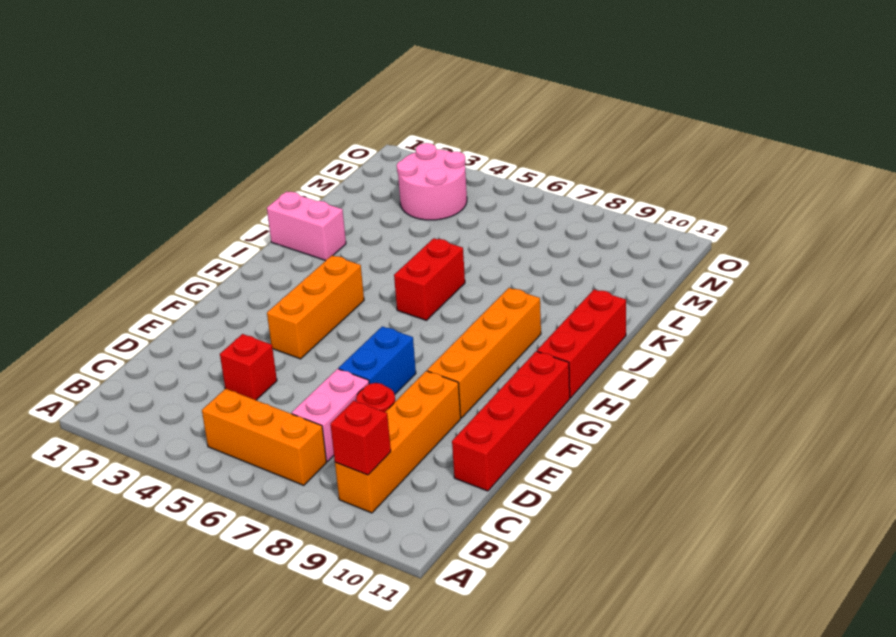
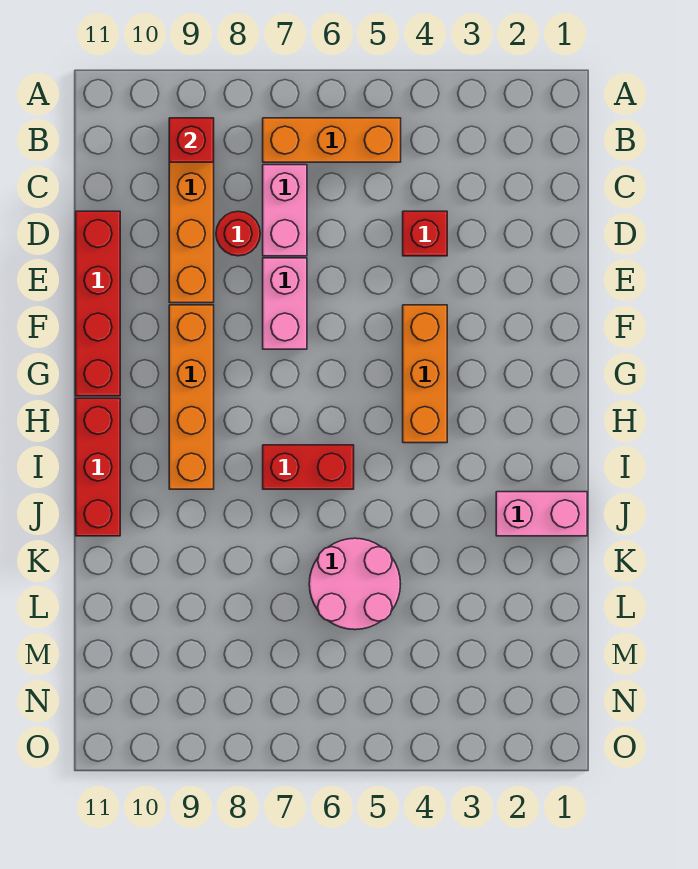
blue brick E7:F7 level 1 -> pink brick E7:F7 level 1
red brick I6:J6 level 1 -> red brick I6:I7 level 1
pink round brick M3:N4 level 1 -> pink round brick K5:L6 level 1

